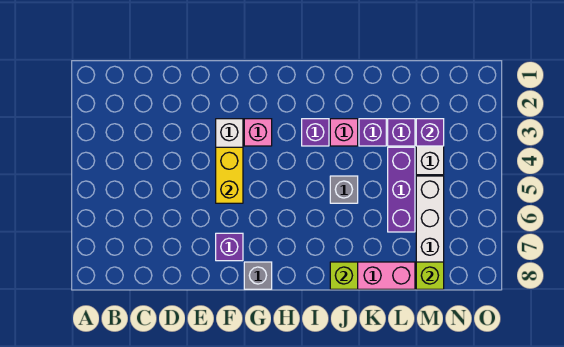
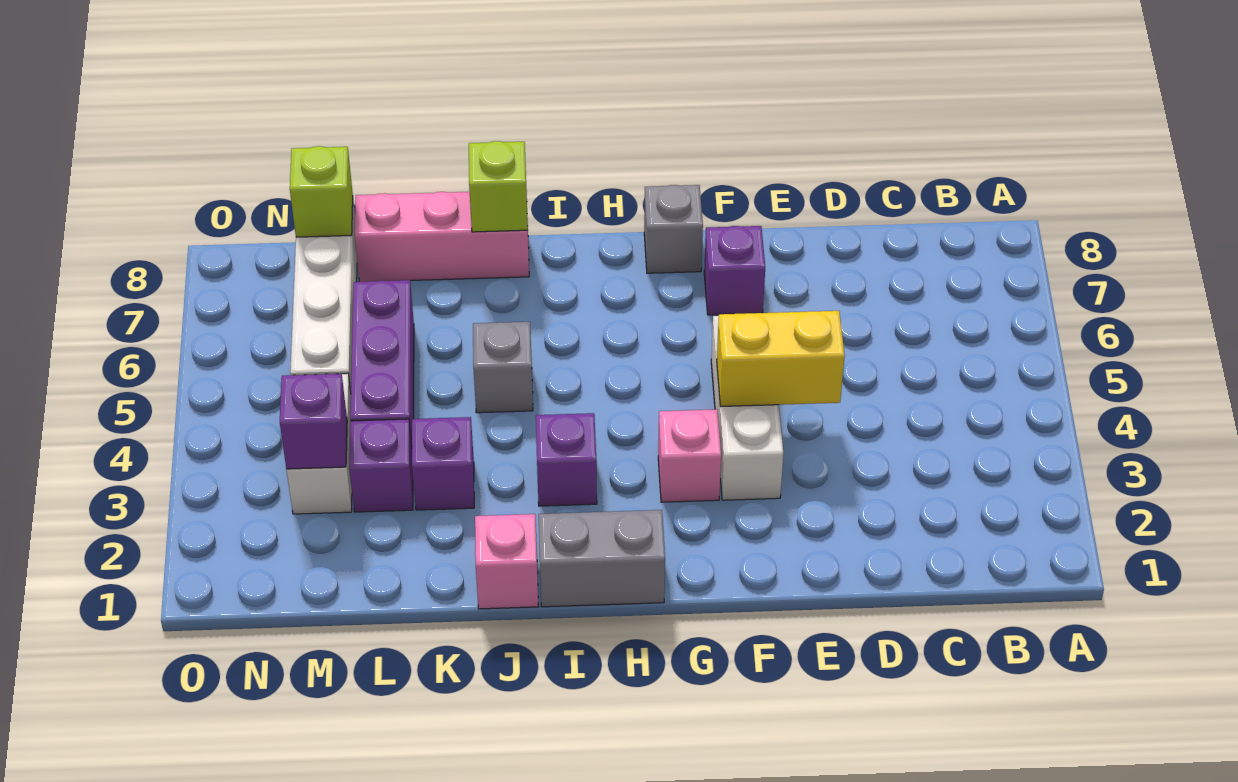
yellow brick F4:F5 level 2 -> yellow brick E4:F4 level 2
none -> grey brick H1:I1 level 1
pink brick J3 level 1 -> pink brick J1 level 1

